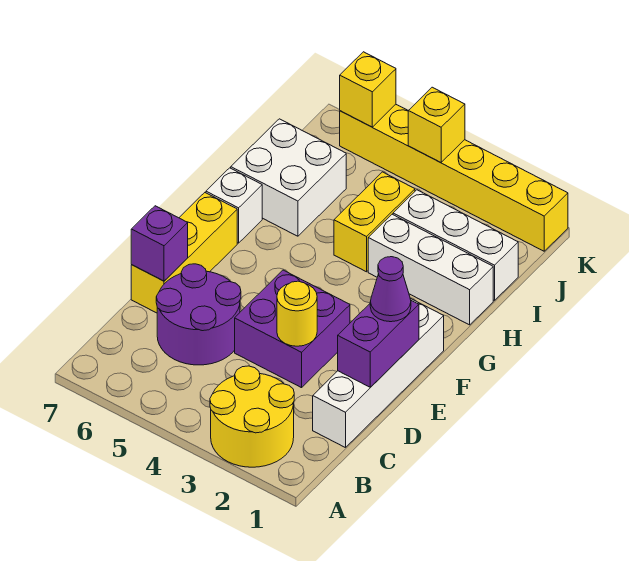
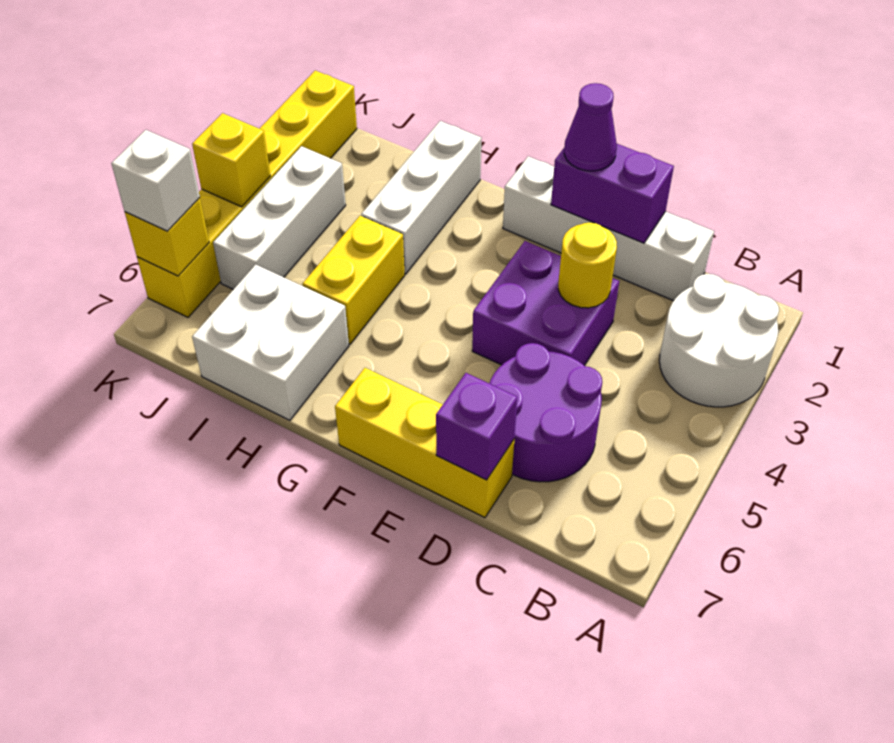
yellow round brick A2:B3 level 1 -> white round brick A2:B3 level 1
white brick G7 level 1 -> white brick K6 level 3
yellow brick H4:I4 level 1 -> yellow brick H4:H5 level 1
white brick I1:I3 level 1 -> white brick J3:J5 level 1

